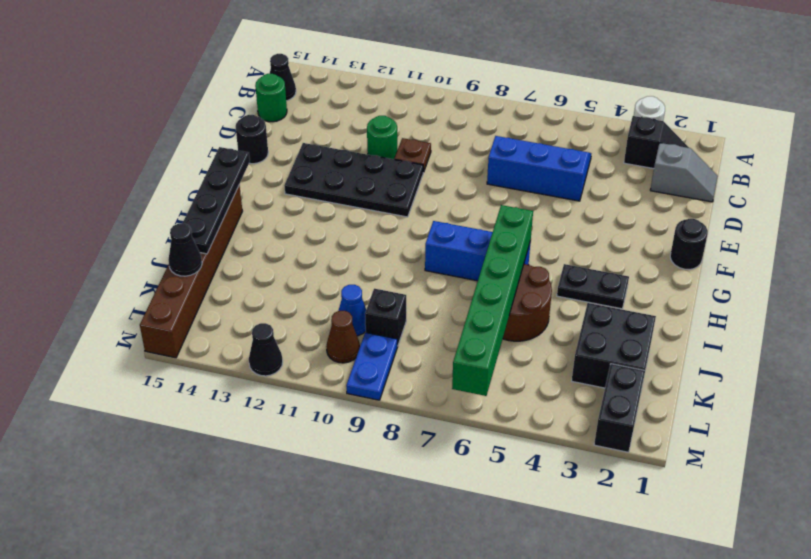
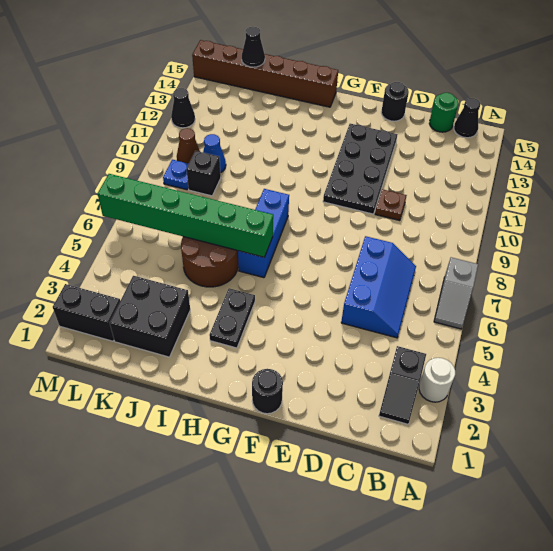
grey slope C1:C2 level 1 top 2 -> grey slope A6:A7 level 1 top 7
green round brick D11 level 1 -> none
black plate G15:J15 level 2 -> none
blue plate L9:M9 level 1 -> blue plate L9 level 1

